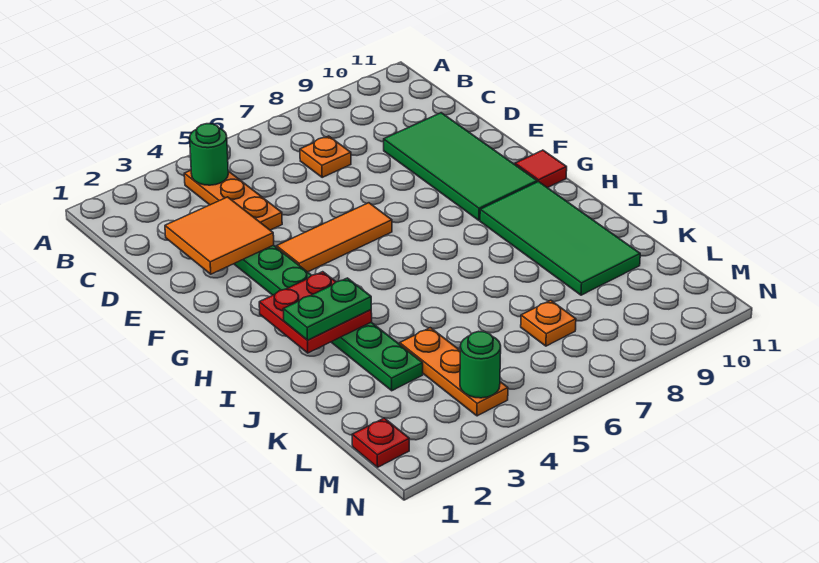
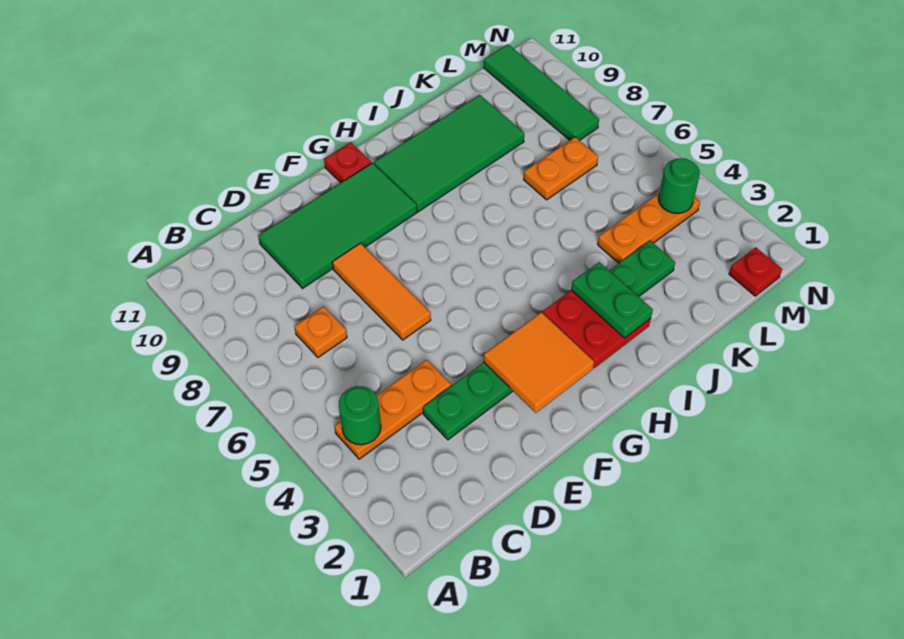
orange tile D2:E3 level 2 -> orange tile F2:G3 level 2
orange tile F4:F6 level 1 -> orange tile E6:E8 level 1
red tile G11 level 1 -> red plate G11 level 1
orange plate L7 level 1 -> orange plate K7:L7 level 1
none -> green tile M8:M11 level 1

